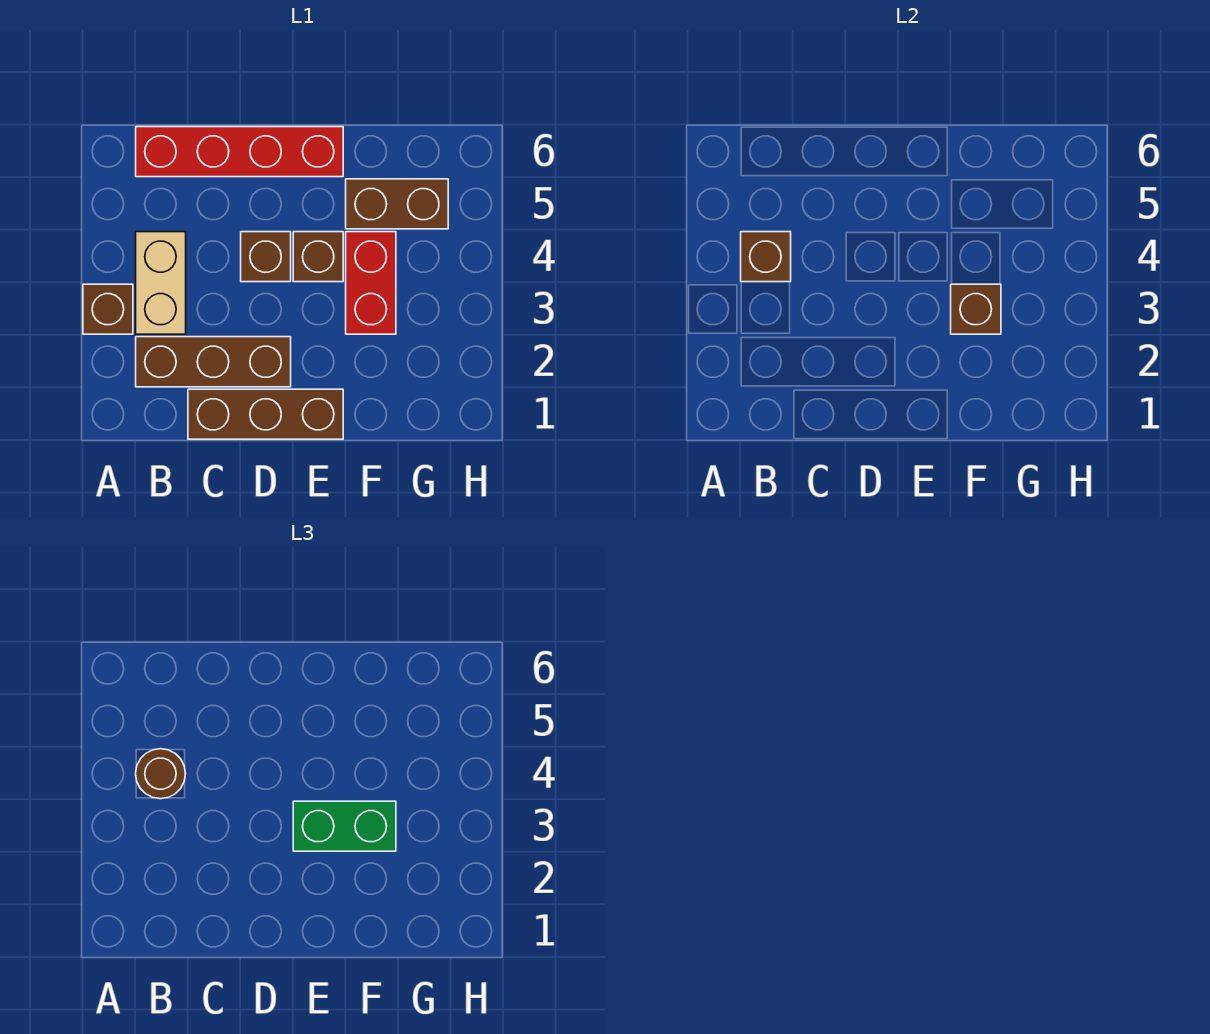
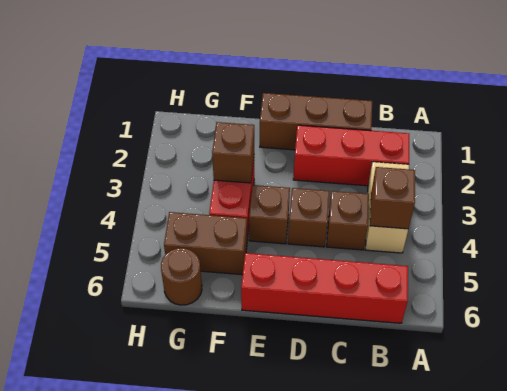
brown brick A3 level 1 -> brown brick C4 level 1
brown brick B2:D2 level 1 -> red brick B2:D2 level 1
brown round brick B4 level 3 -> brown round brick G6 level 1
green brick E3:F3 level 3 -> none

